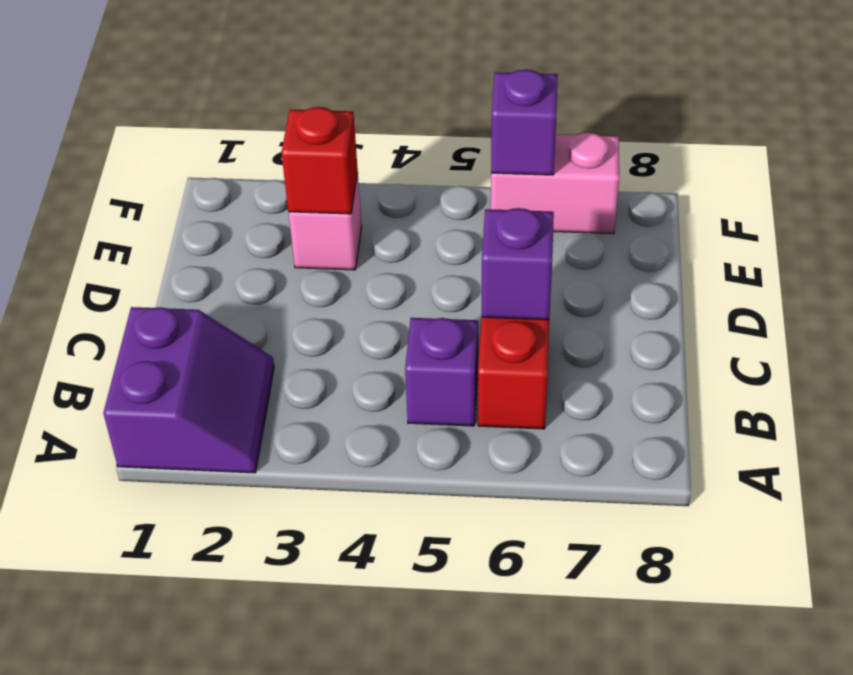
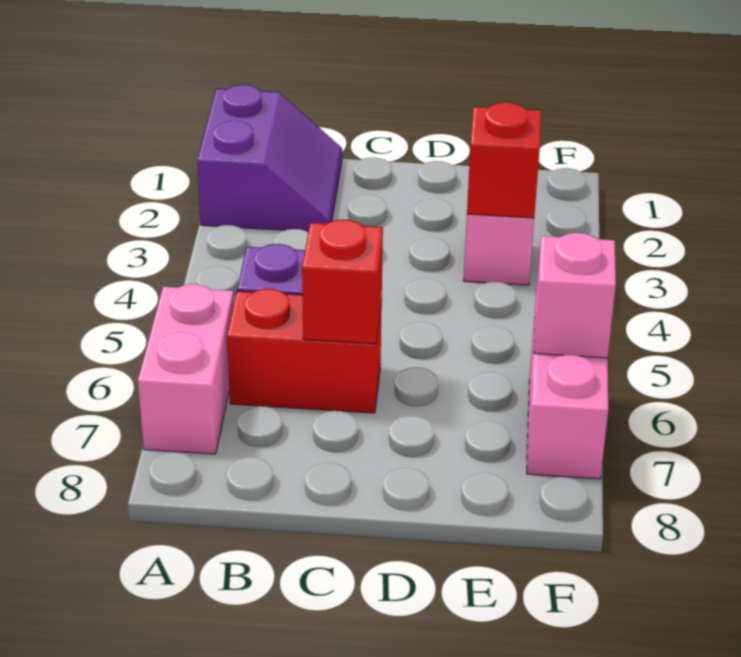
purple slope A1:B2 level 1 top 1 -> purple slope A1:B2 level 1 top A
none -> pink brick A6:A7 level 1
purple brick C6 level 2 -> red brick C6 level 2
purple brick F6 level 2 -> pink brick F6 level 2

